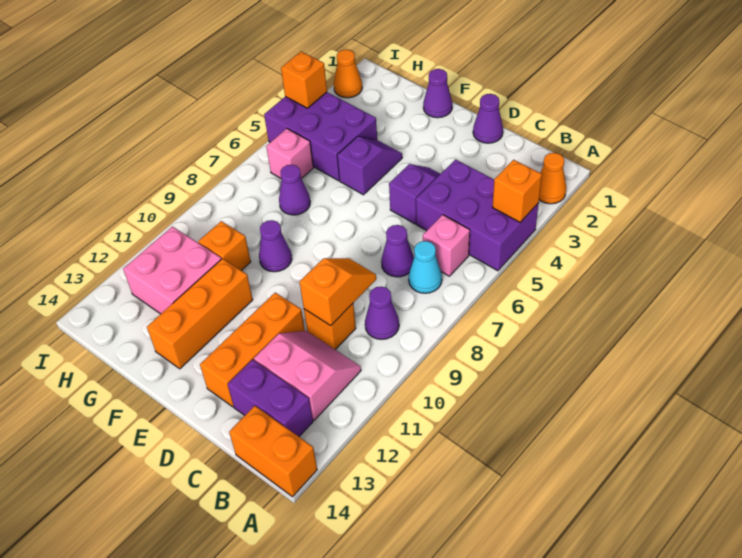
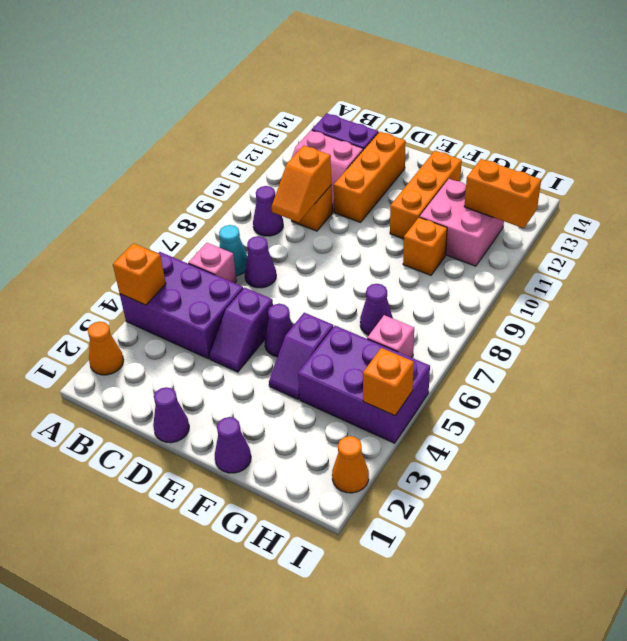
orange brick A14:B14 level 1 -> orange brick H12:I12 level 2
purple cone F9 level 1 -> purple cone E5 level 1

